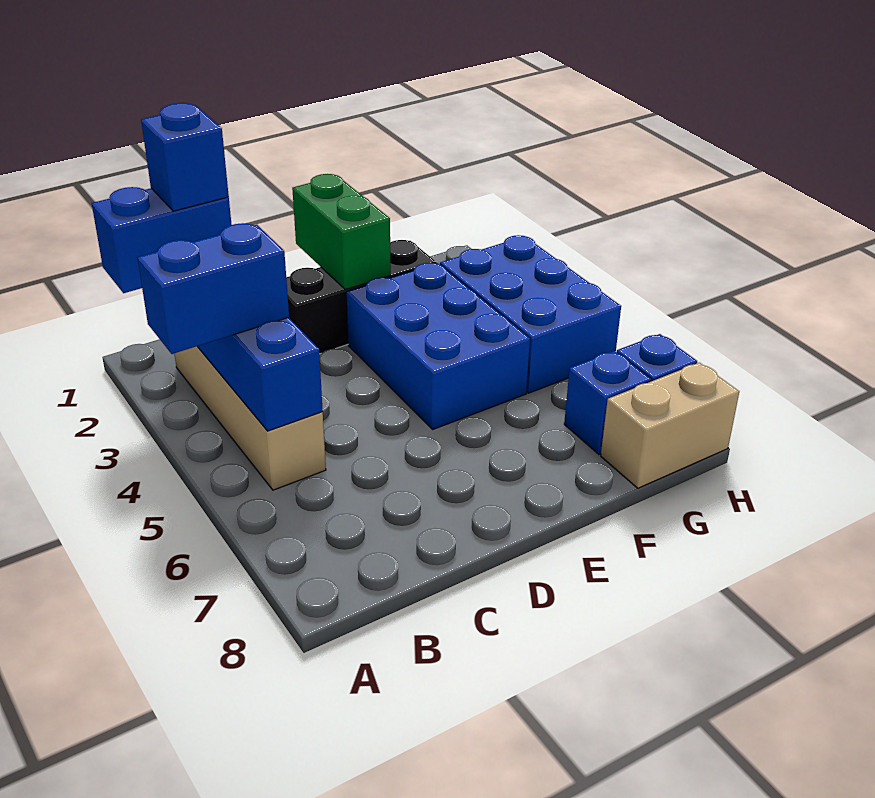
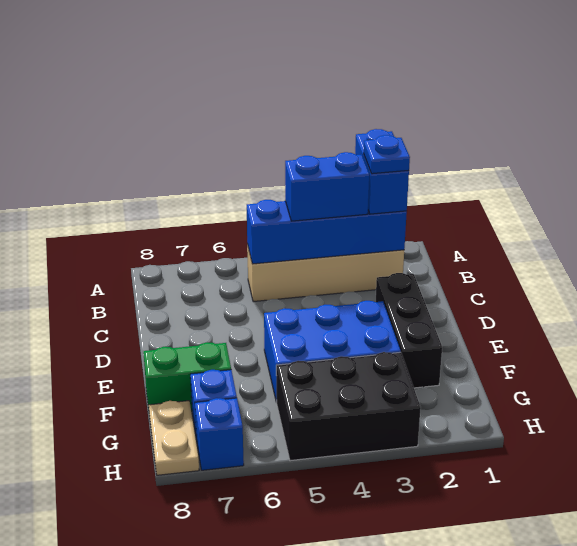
blue brick A4:B4 level 3 -> blue brick B3:B4 level 3
blue brick B2 level 4 -> blue plate B2 level 4
green brick E1:E2 level 2 -> green brick F7:F8 level 1
blue brick G3:H5 level 1 -> black brick G3:H5 level 1
tan brick G8:H8 level 1 -> tan plate G8:H8 level 1

